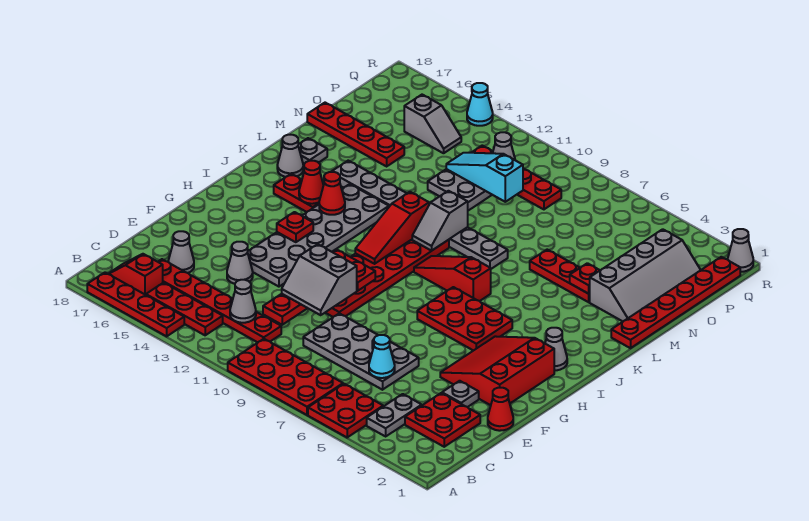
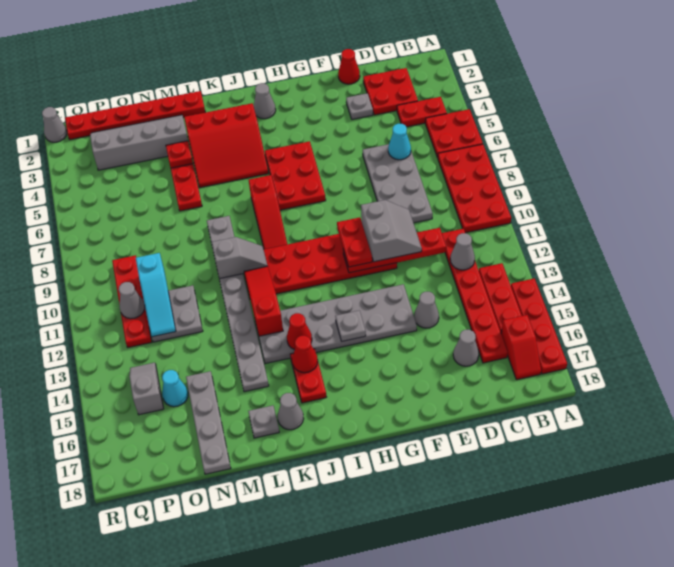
grey plate B4:C4 level 1 -> red plate B4:C4 level 1
red slope F2:H4 level 1 top 2 -> red slope J3:L5 level 1 top 3
red plate H14 level 2 -> grey plate H14 level 2
red slope I11:K11 level 2 top K -> red slope K11:K13 level 2 top 13
red plate N15:N18 level 1 -> grey plate N15:N18 level 1
cyan cone R14 level 1 -> cyan cone O15 level 1

